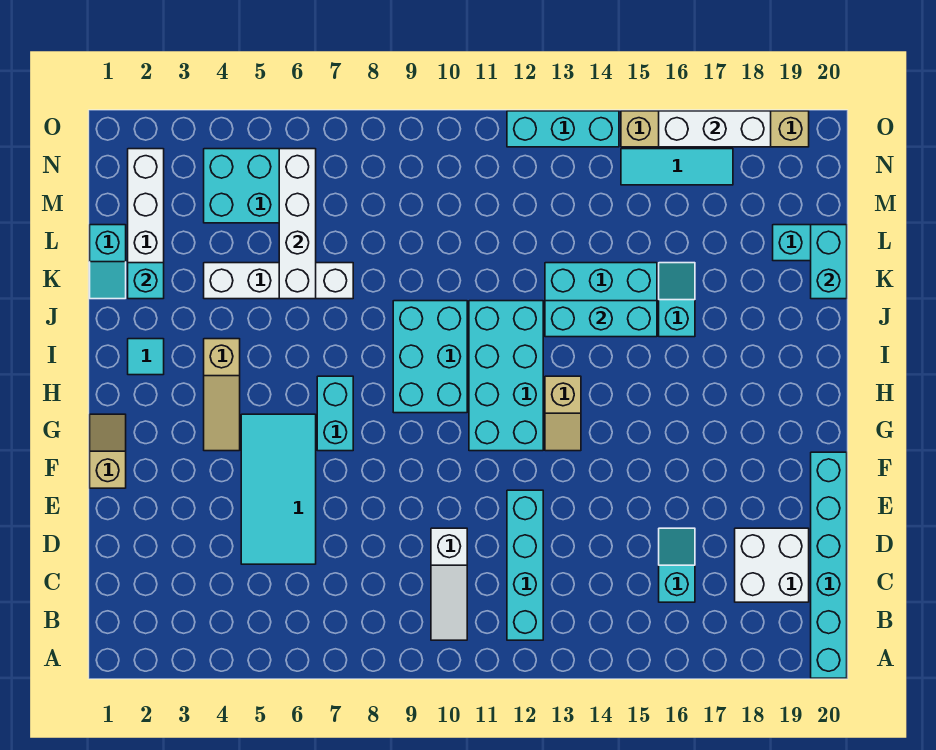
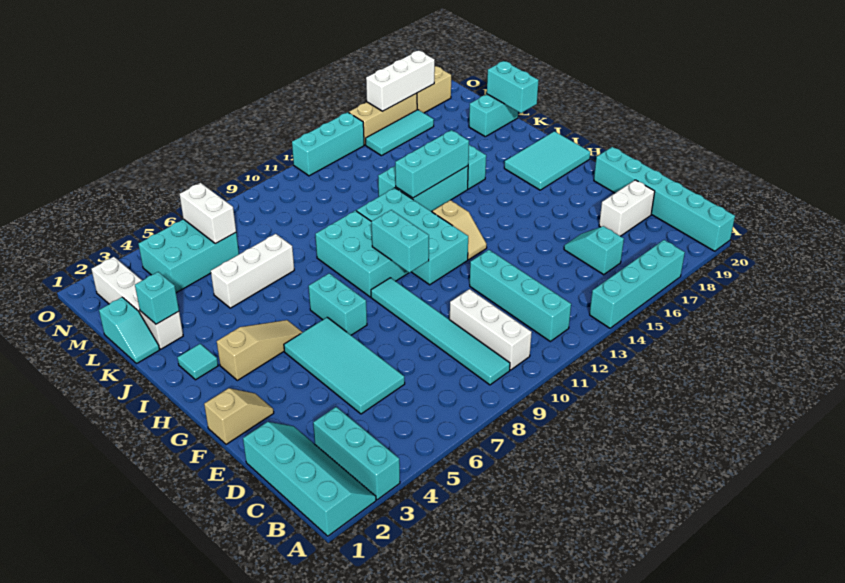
none -> cyan slope A1:D2 level 1 top 1
none -> cyan brick A3:C3 level 1
none -> cyan brick A14:A17 level 1
none -> cyan tile B9:G9 level 1
white slope B10:D10 level 1 top D -> white brick B10:D10 level 1
white brick C18:D19 level 1 -> white brick D18:D19 level 1
tan slope F1:G1 level 1 top F -> tan slope F1:F2 level 1 top 1
tan slope G4:I4 level 1 top I -> tan slope H3:H5 level 1 top 3
none -> cyan brick G10:H10 level 2
none -> cyan tile H18:I20 level 1
white brick K4:K7 level 1 -> white brick K5:K7 level 1
white brick K6:N6 level 2 -> white brick M6:N6 level 2

